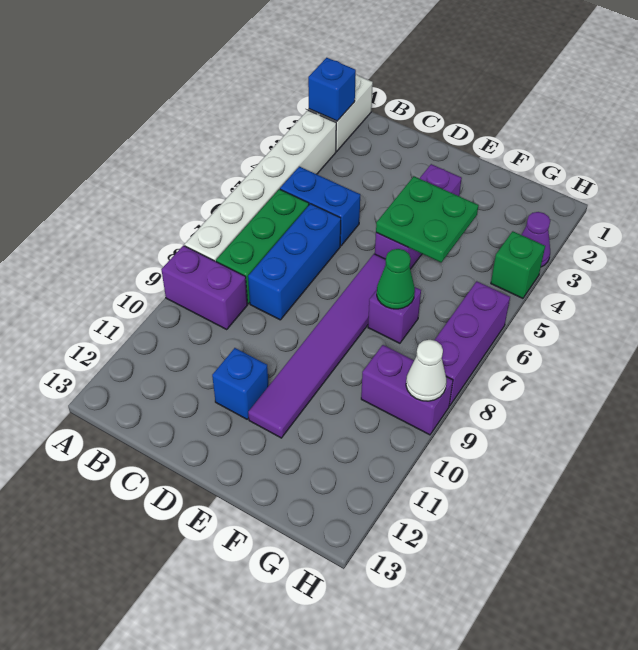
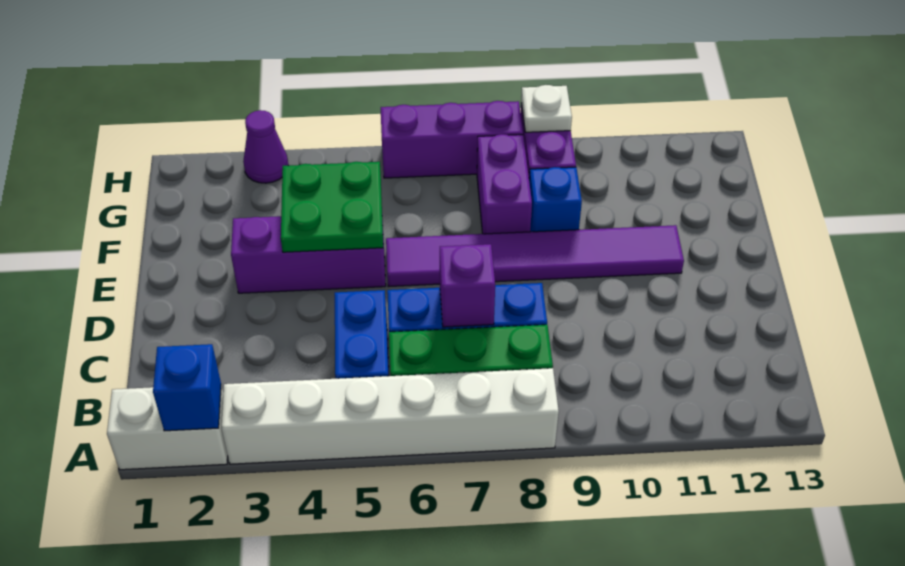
purple brick A9:B9 level 1 -> purple brick F8:G8 level 1
blue brick D11 level 1 -> blue brick F9 level 1
purple brick F7 level 1 -> purple brick C7 level 2
green cone F7 level 2 -> none
green brick H4 level 1 -> none
white cone H9 level 2 -> white plate H9 level 2

